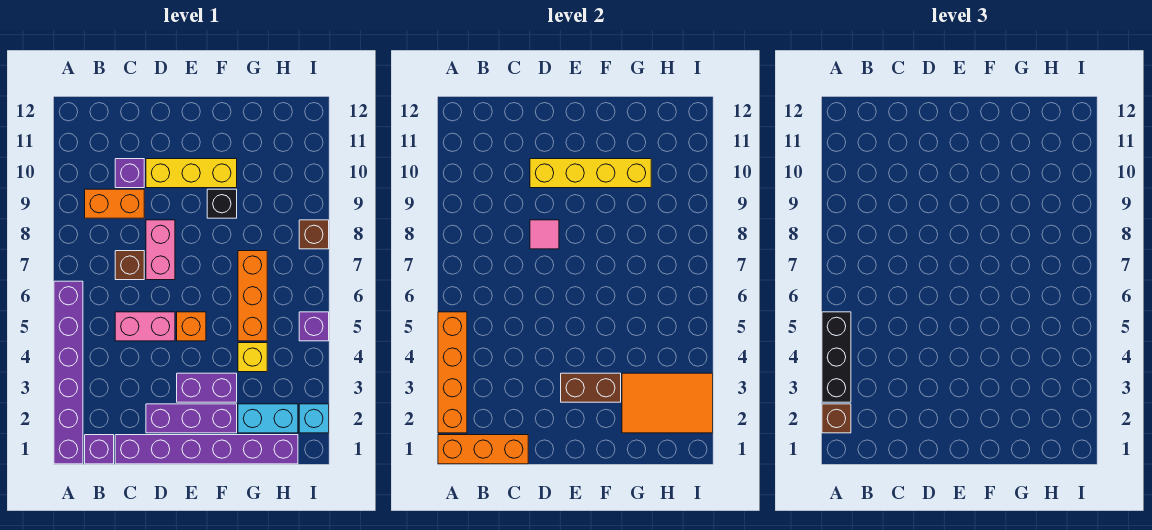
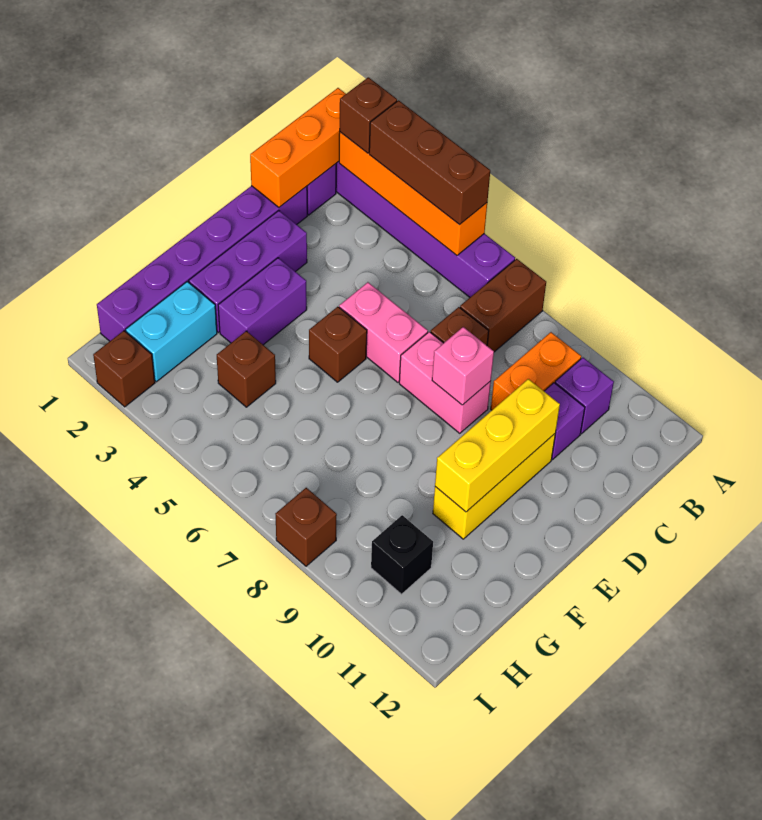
black brick A3:A5 level 3 -> brown brick A3:A5 level 3
pink brick C5:D5 level 1 -> pink brick D5:D6 level 1
pink tile D8 level 2 -> pink brick D8 level 2
yellow brick D10:G10 level 2 -> yellow brick D10:F10 level 2
brown brick E3:F3 level 2 -> brown brick A7:B7 level 1
orange brick E5 level 1 -> brown brick E5 level 1
black brick F9 level 1 -> black brick H10 level 1
orange tile G2:I3 level 2 -> none
yellow brick G4 level 1 -> brown brick G4 level 1
orange brick G5:G7 level 1 -> none
cyan brick I2 level 1 -> brown brick I2 level 1
purple brick I5 level 1 -> purple brick B10 level 1

